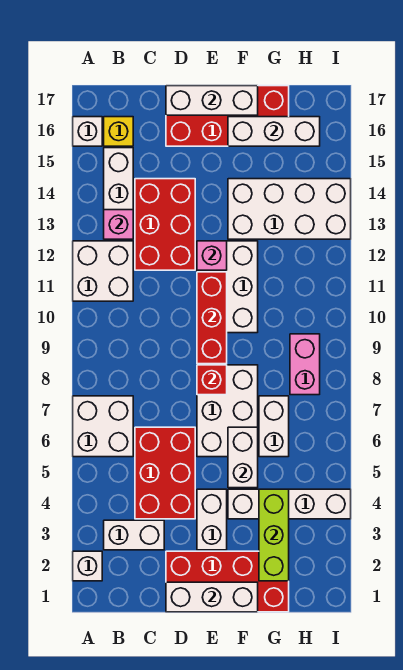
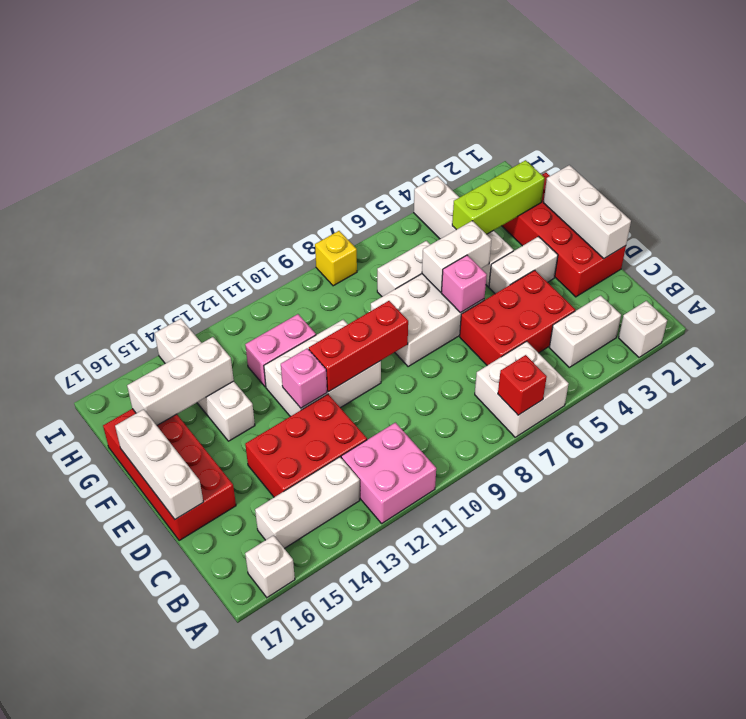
white brick A11:B12 level 1 -> pink brick A11:B12 level 1
white brick B3:C3 level 1 -> white brick B3:B4 level 1
pink brick B13 level 2 -> pink brick E6 level 2
yellow brick B16 level 1 -> yellow brick I8 level 1
red brick E8 level 2 -> red brick A7 level 2
white brick F13:I14 level 1 -> white brick F14:I14 level 1
white brick F16:H16 level 2 -> white brick G14:G16 level 2
pink brick H8:H9 level 1 -> pink brick G11:G12 level 1

